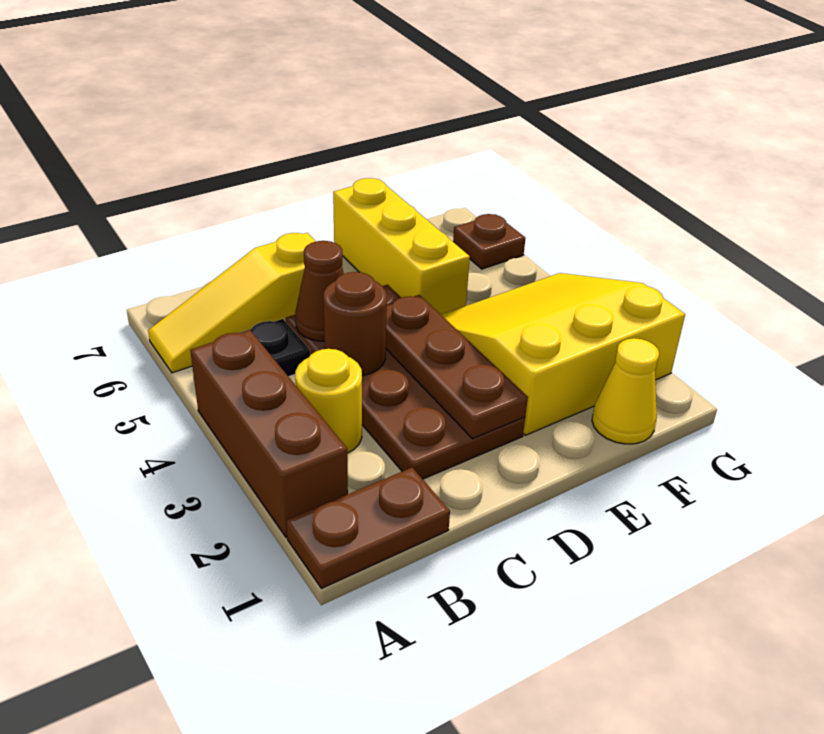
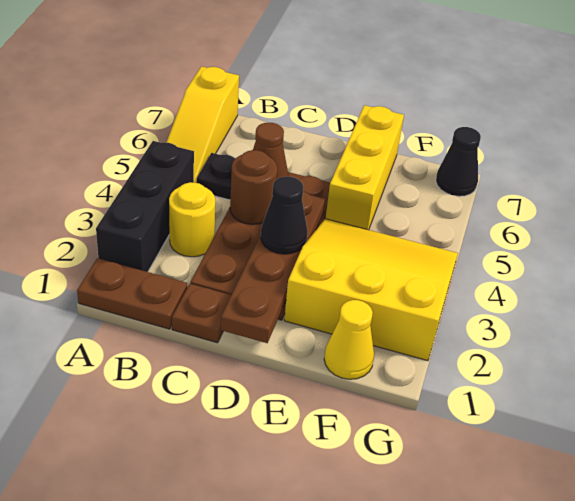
brown brick A2:A4 level 1 -> black brick A2:A4 level 1
yellow slope A6:C6 level 1 top C -> yellow slope A5:A7 level 1 top 7
brown plate D2:D4 level 2 -> brown plate D1:D4 level 2
none -> black cone D3 level 3
brown plate G6 level 1 -> brown plate C1 level 1
none -> black cone G7 level 1

